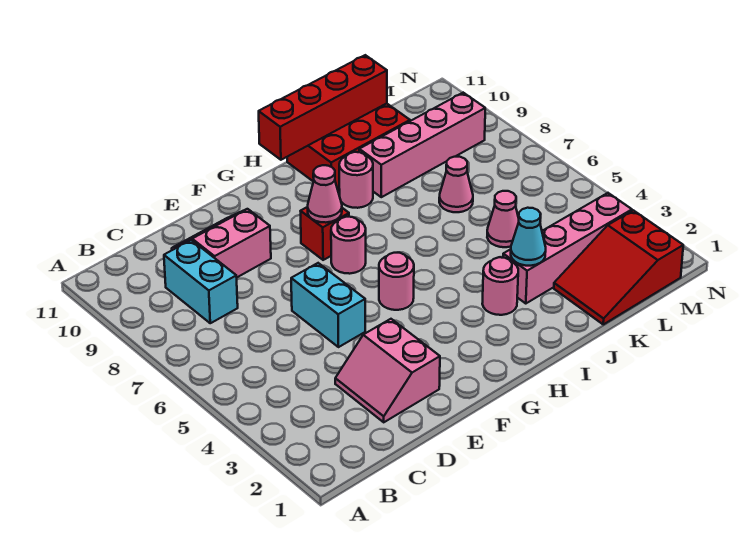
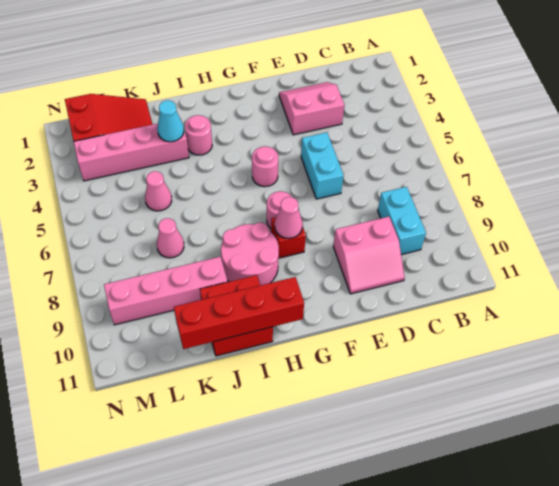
pink slope D2:E3 level 1 top E -> pink slope D2:E3 level 1 top 3
pink round brick I9 level 1 -> pink round brick H8:I9 level 1
red brick I10:K11 level 1 -> red brick I10:J11 level 1

